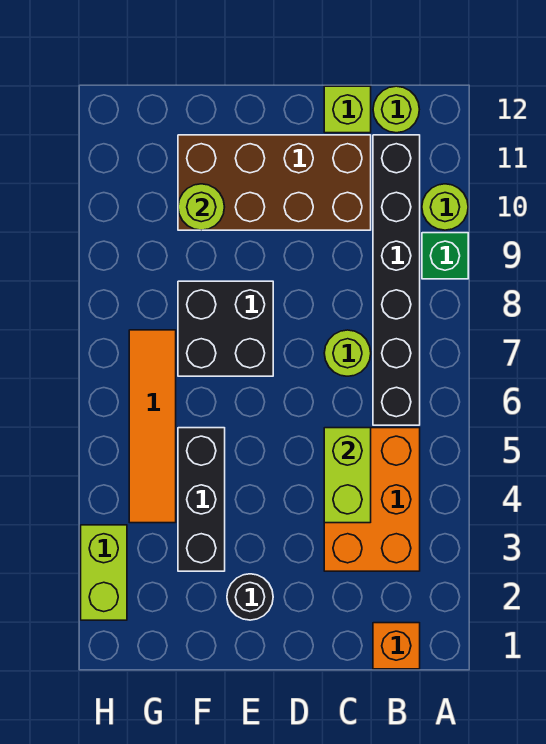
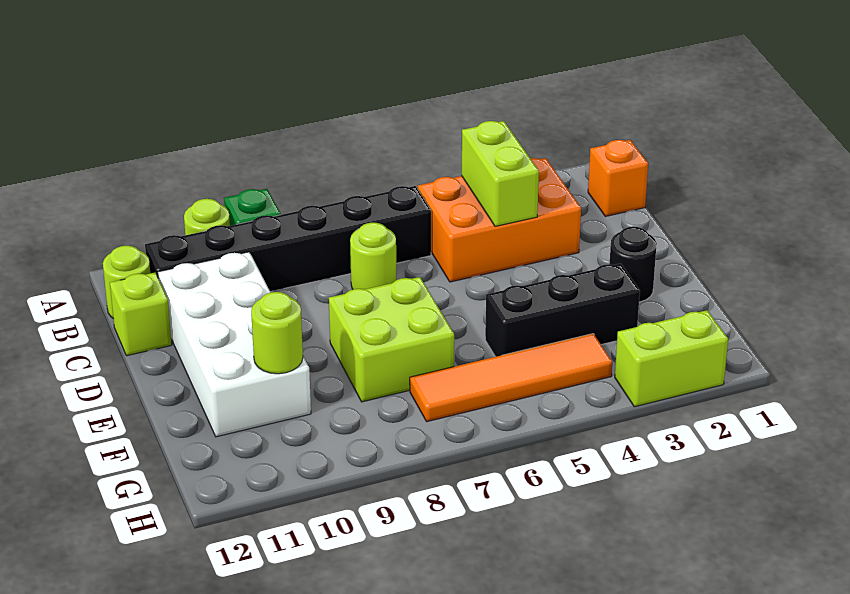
lime brick C4:C5 level 2 -> lime brick B4:C4 level 2
brown brick C10:F11 level 1 -> white brick C10:F11 level 1
black brick E7:F8 level 1 -> lime brick E7:F8 level 1

